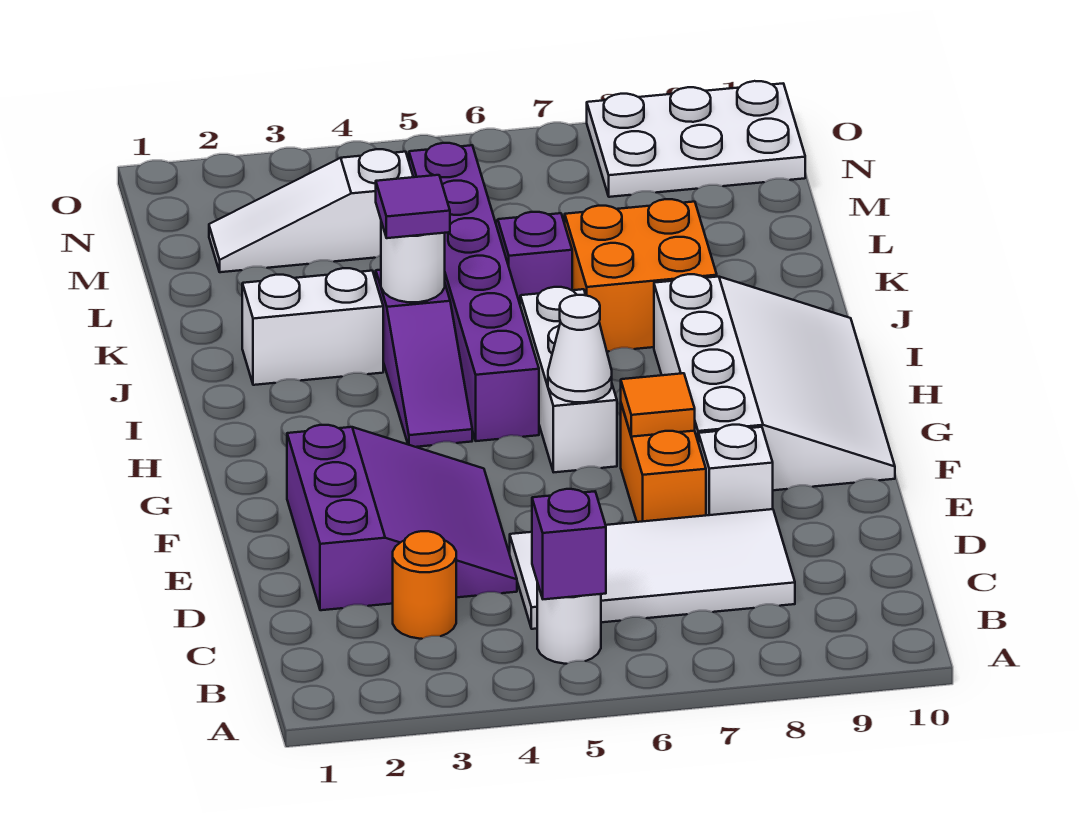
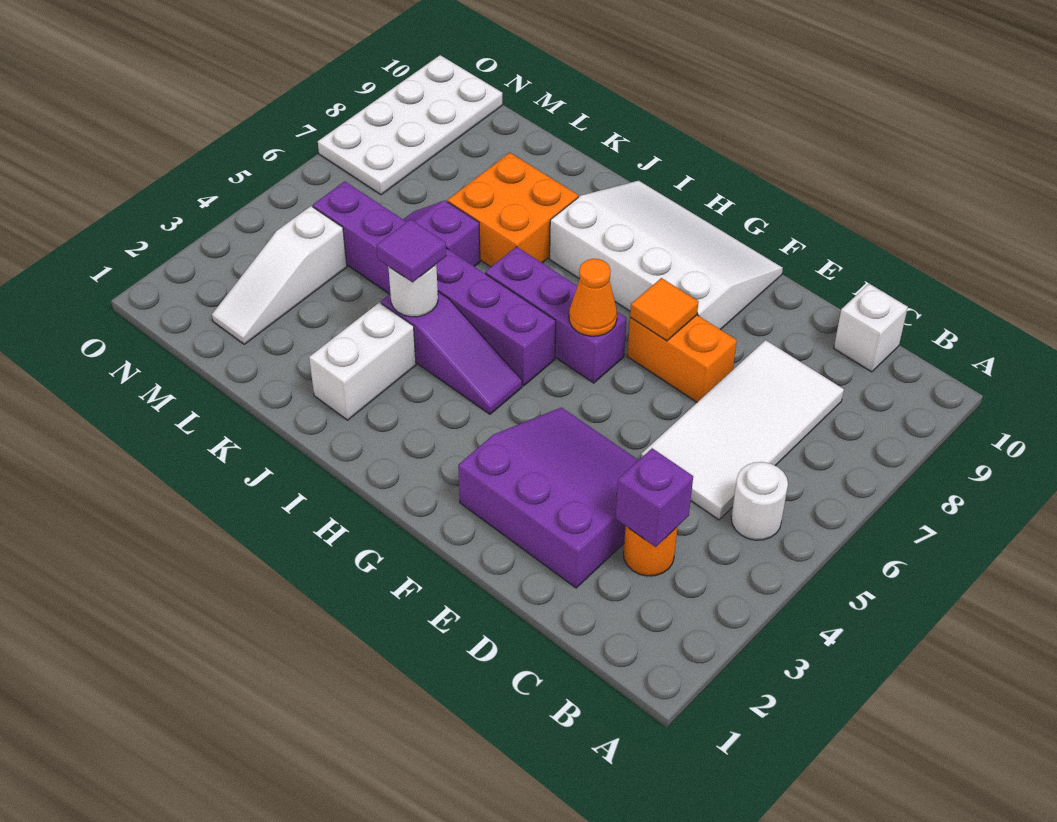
purple brick B5 level 2 -> purple brick C3 level 2
white brick E8 level 1 -> white brick C10 level 1
white brick G6:I6 level 1 -> purple brick G6:I6 level 1
white cone G6 level 2 -> orange cone G6 level 2
white plate N8:O10 level 1 -> white plate N7:O10 level 1

